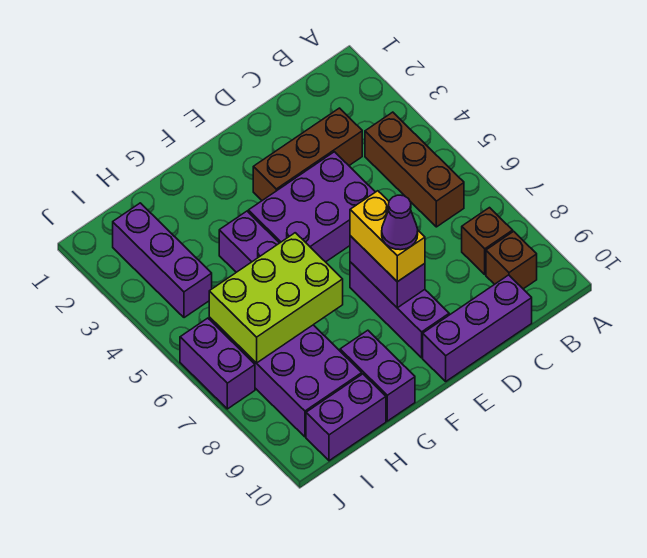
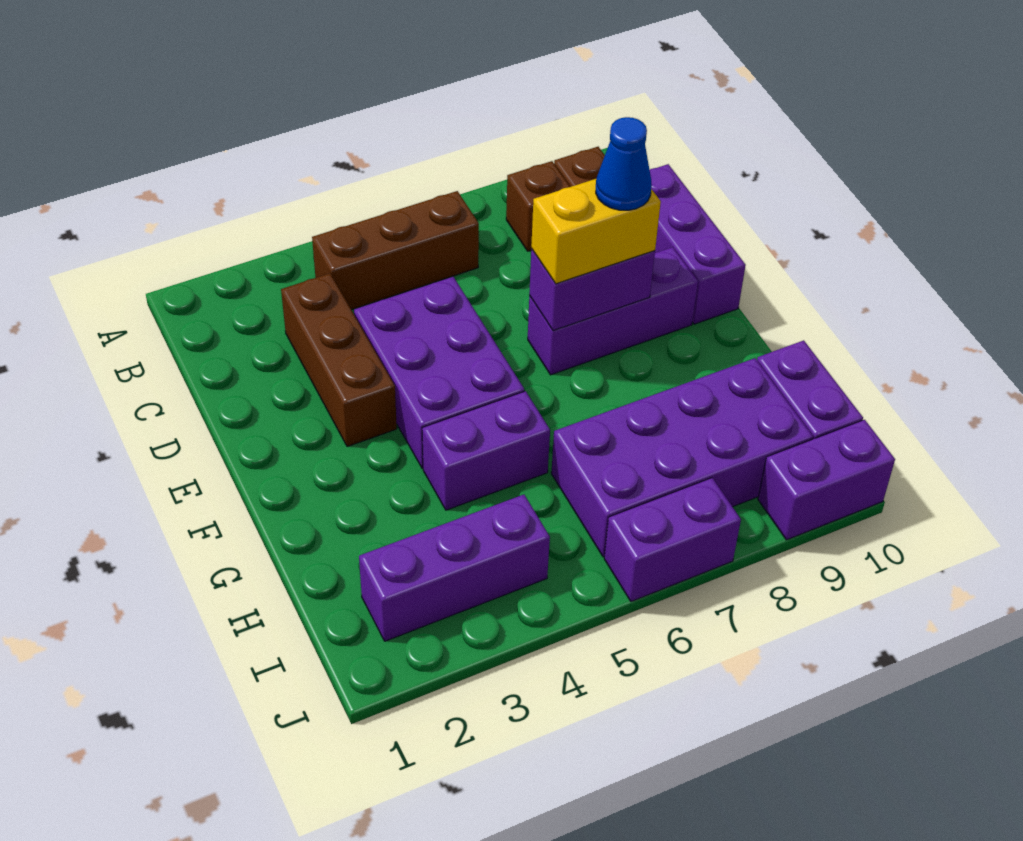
purple cone E8 level 4 -> blue cone E8 level 4
lime brick G6:I7 level 2 -> none
purple brick G9:G10 level 1 -> purple brick J9:J10 level 1

